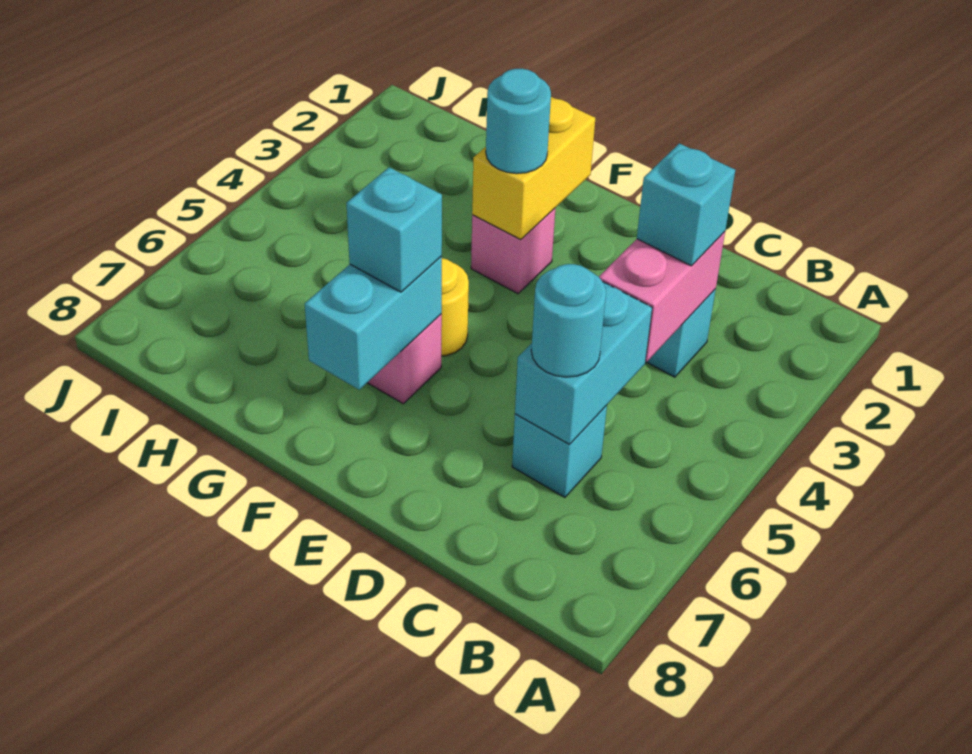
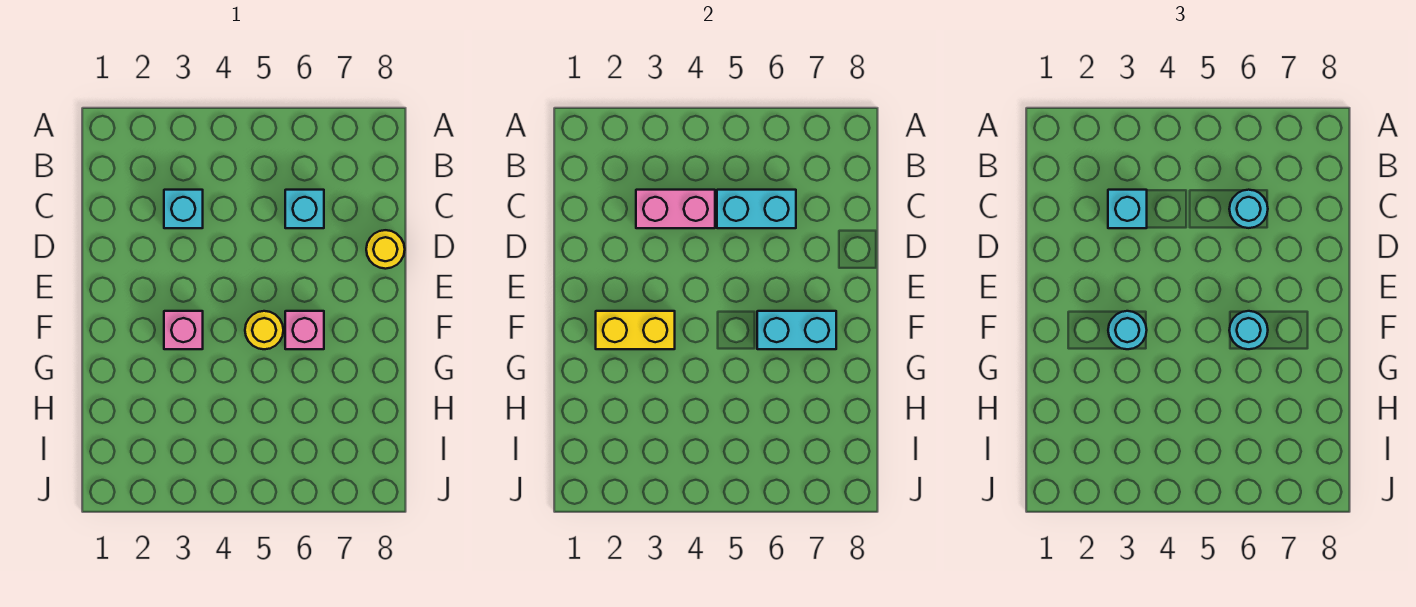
none -> yellow round brick D8 level 1
cyan brick F6 level 3 -> cyan round brick F6 level 3

